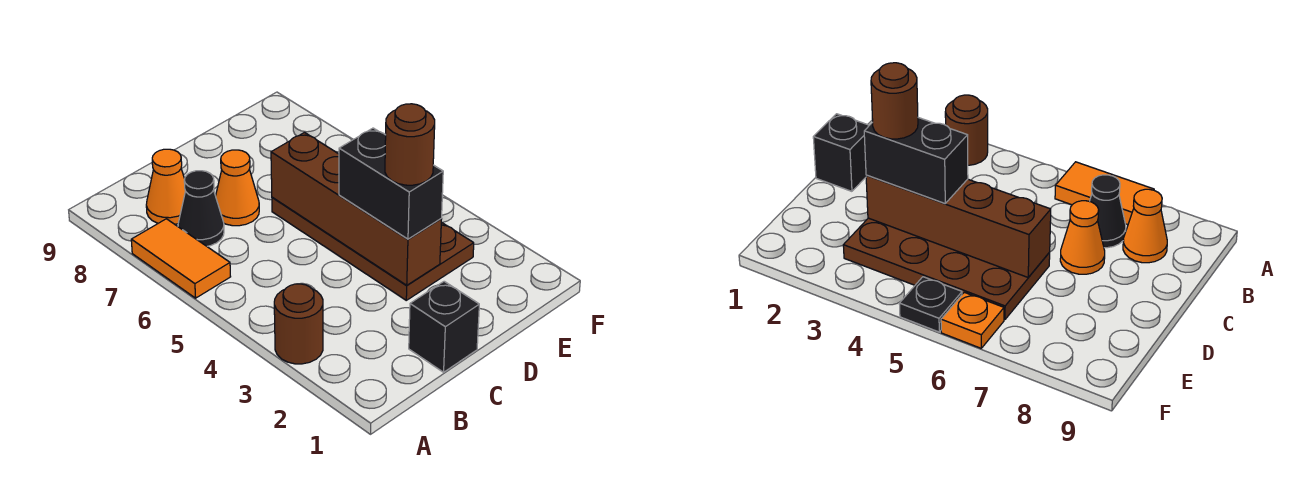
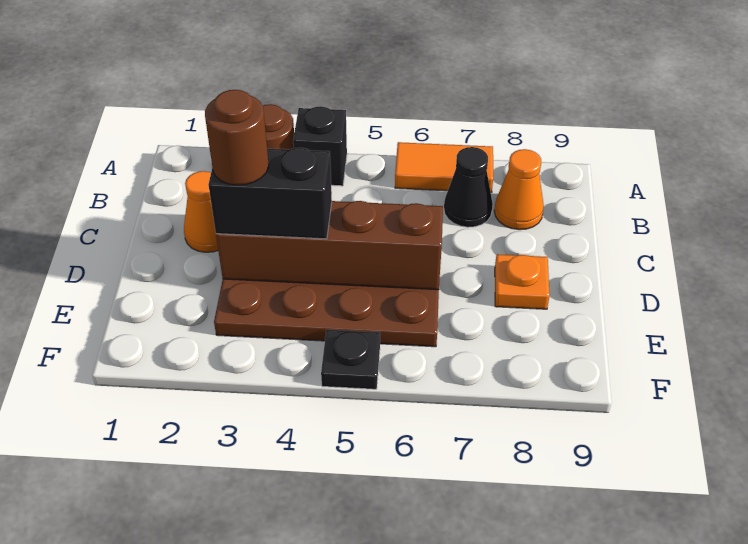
black brick C1 level 1 -> black brick A4 level 1
orange cone C7 level 1 -> orange cone C2 level 1
orange plate F6 level 1 -> orange plate D8 level 1

